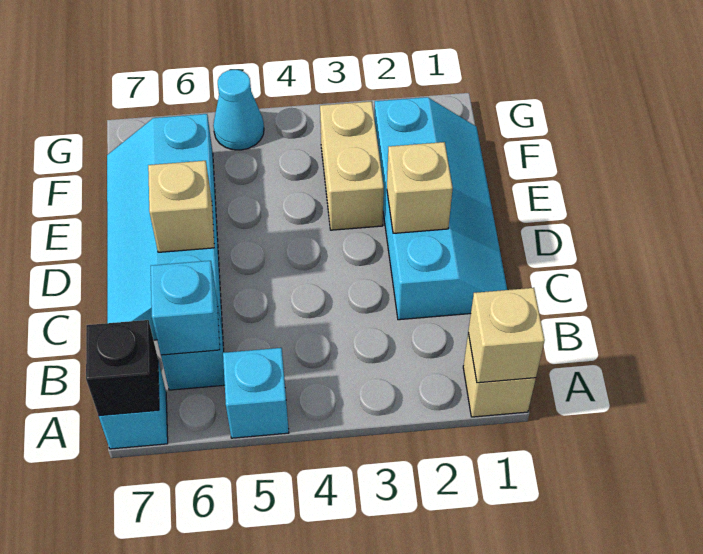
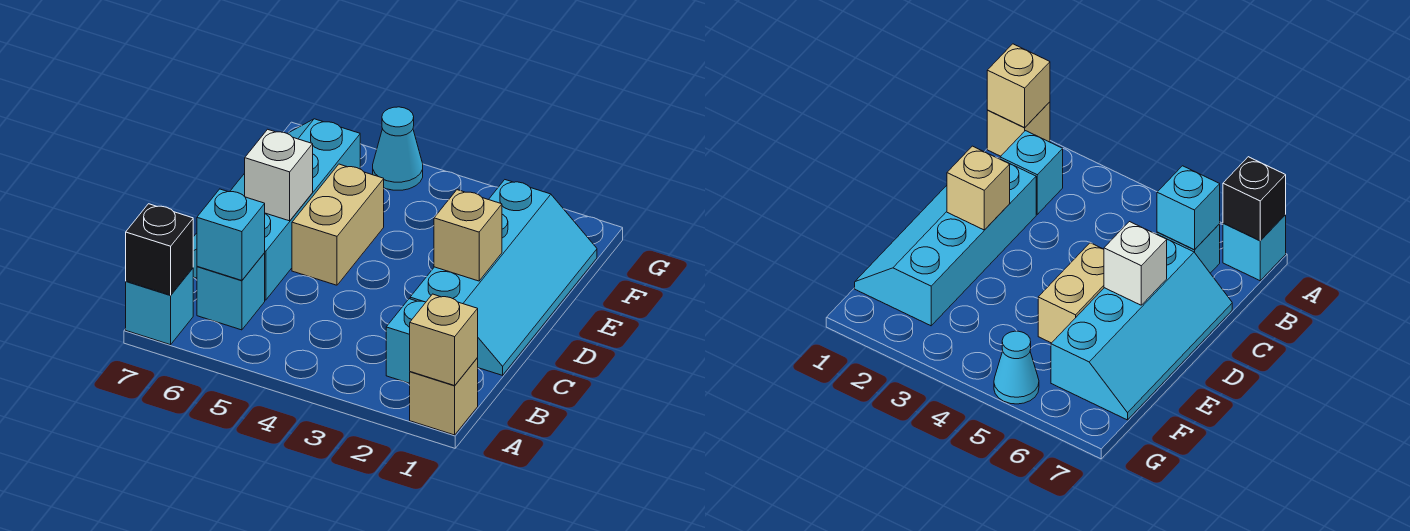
cyan brick A5 level 1 -> cyan brick B2 level 1
tan brick D6 level 2 -> white brick D6 level 2
tan brick E3:F3 level 1 -> tan brick D5:E5 level 1

